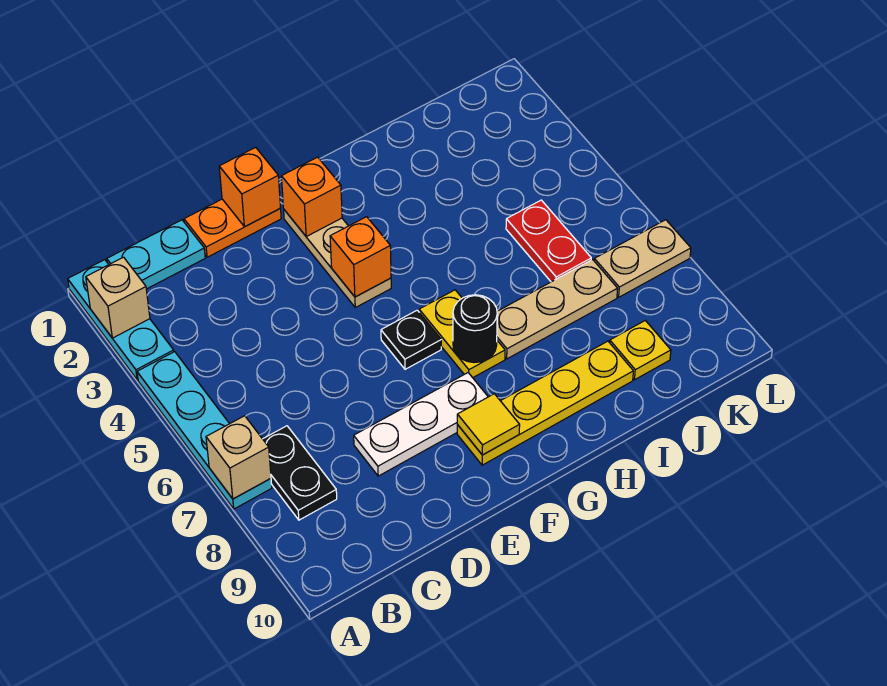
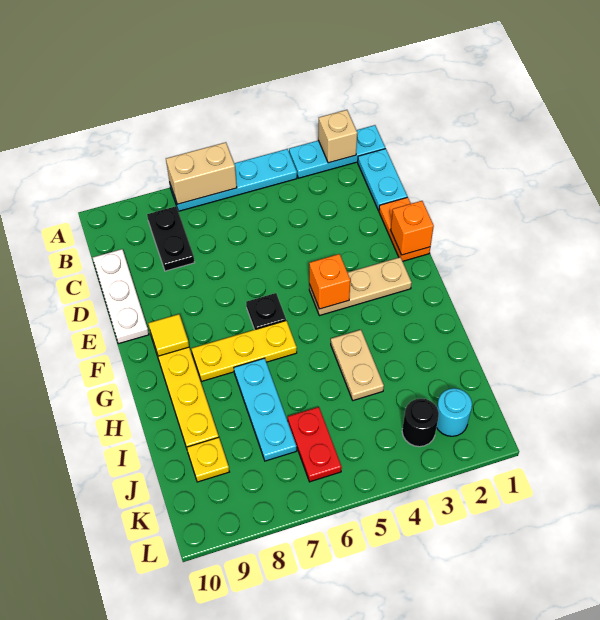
tan brick A7 level 2 -> tan brick A6:A7 level 2
black plate B7:B8 level 1 -> black plate B8:C8 level 1
white plate D8:F8 level 1 -> white plate C10:E10 level 1
orange brick F2 level 2 -> none
yellow plate G6:G7 level 1 -> yellow plate G6:G8 level 1
black round brick G7 level 2 -> black round brick K3 level 1
tan plate H7:J7 level 1 -> cyan plate H7:J7 level 1
red plate J5:J6 level 1 -> red plate J6:K6 level 1
none -> cyan round brick K2 level 1
tan plate K7:L7 level 1 -> tan plate H4:I4 level 1

